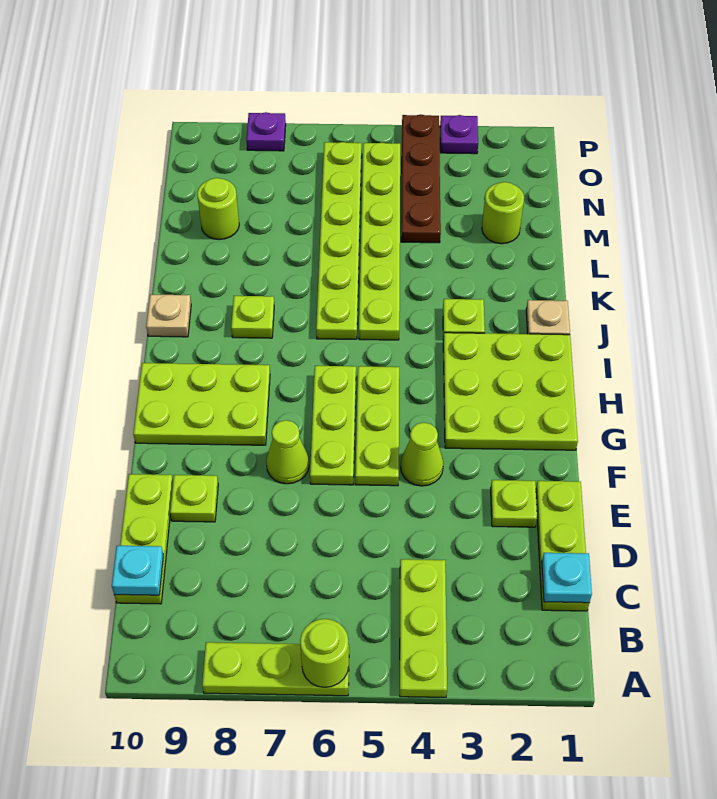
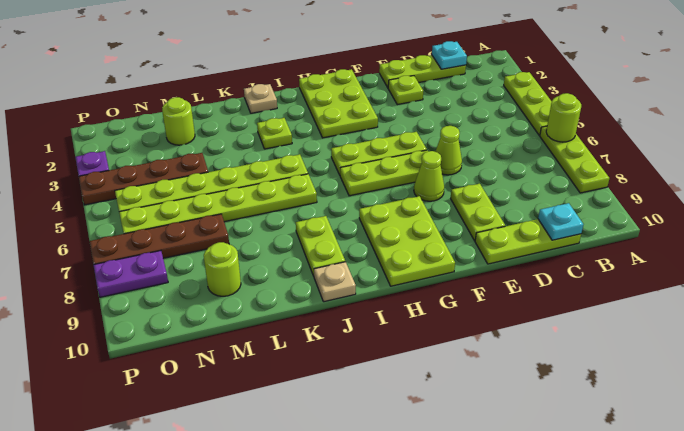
lime plate A4:C4 level 1 -> lime plate A3:A5 level 1
lime plate E9 level 1 -> lime plate E8:E9 level 1
lime cone F4 level 1 -> lime cone E6 level 1
lime plate G1:I3 level 1 -> lime plate G1:H3 level 1
lime plate J8 level 1 -> lime plate J8:J9 level 1
none -> brown plate M7:P7 level 1
purple plate P8 level 1 -> purple plate O8:P8 level 1

